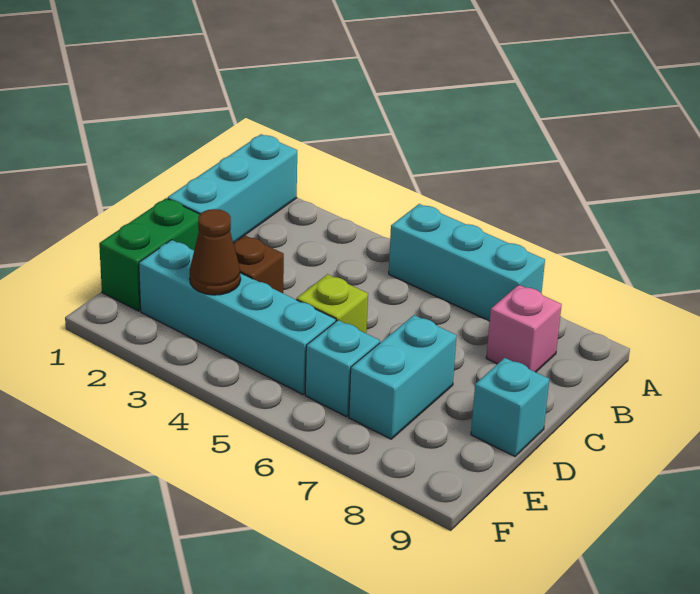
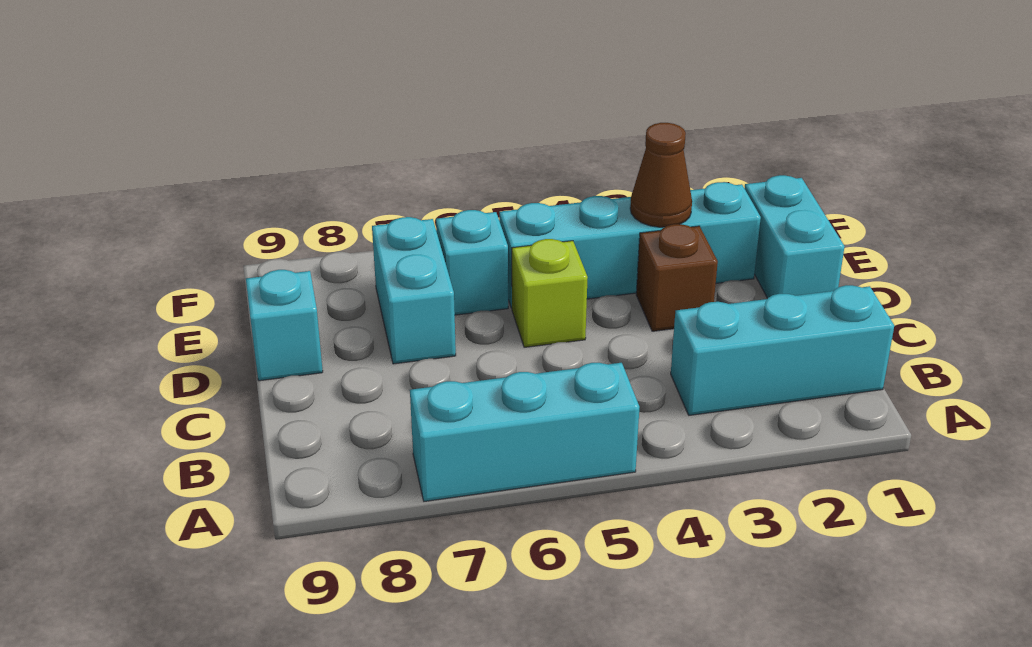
cyan brick A1:C1 level 1 -> cyan brick B1:B3 level 1
pink brick B8 level 1 -> none
green brick D1:E1 level 1 -> cyan brick D1:E1 level 1

